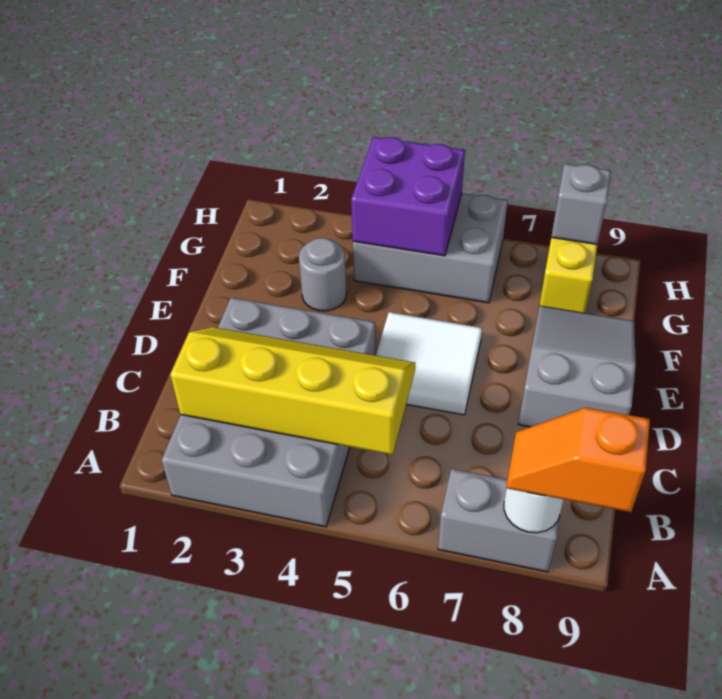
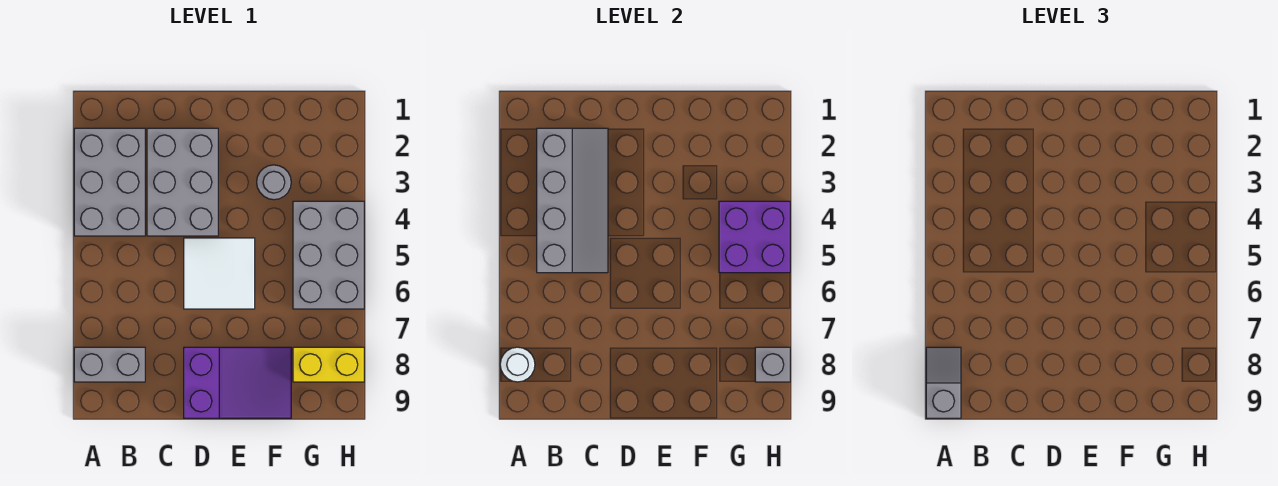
grey brick A7:A8 level 1 -> grey brick A8:B8 level 1
orange slope A8:A9 level 3 top 9 -> grey slope A8:A9 level 3 top 9
yellow slope B2:C5 level 2 top B -> grey slope B2:C5 level 2 top B
grey slope D8:F9 level 1 top D -> purple slope D8:F9 level 1 top D

